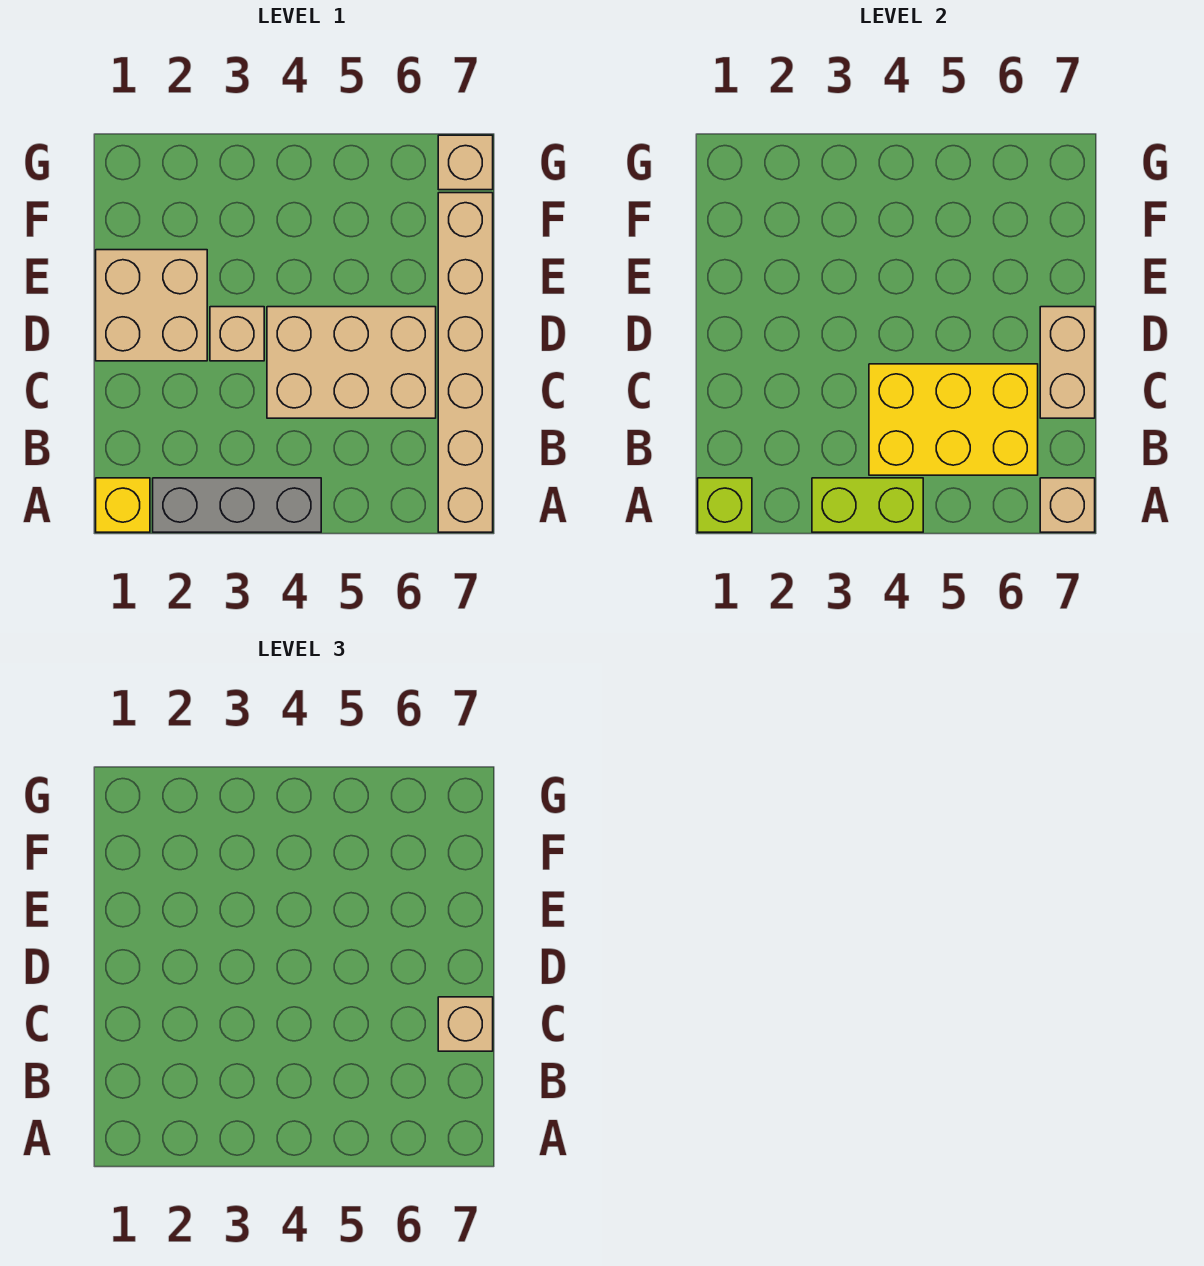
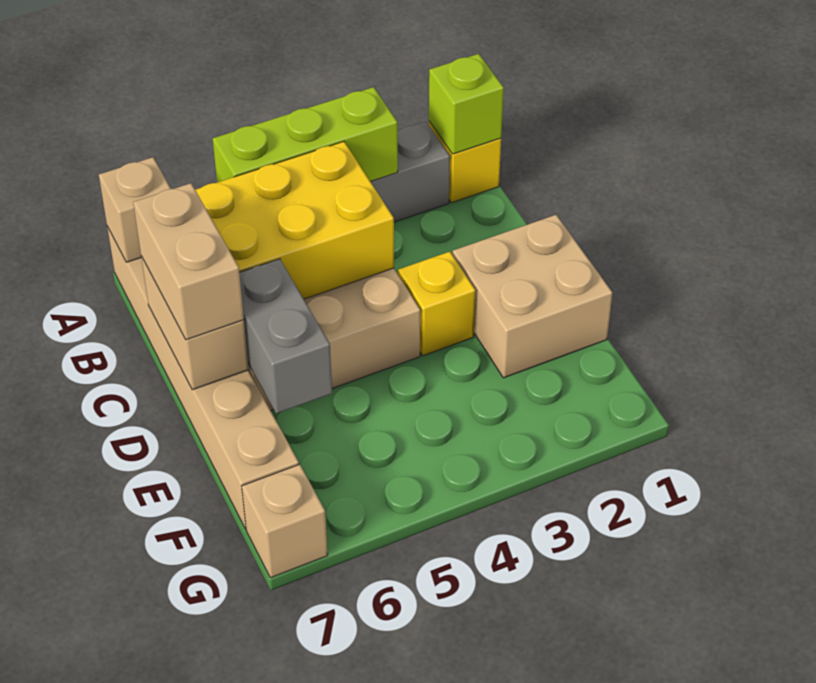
lime brick A3:A4 level 2 -> lime brick A3:A5 level 2
tan brick C7 level 3 -> tan brick C7:D7 level 3
tan brick D3 level 1 -> yellow brick D3 level 1
none -> grey brick D6:E6 level 2

